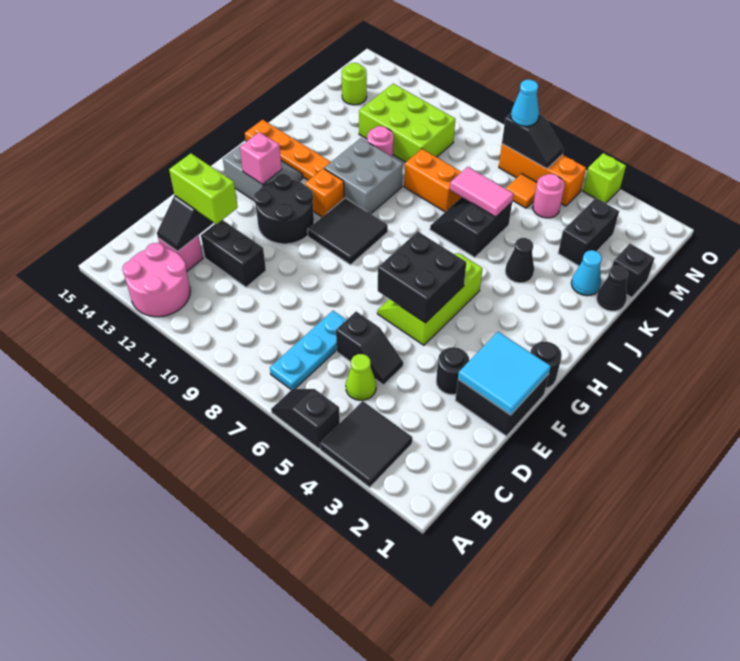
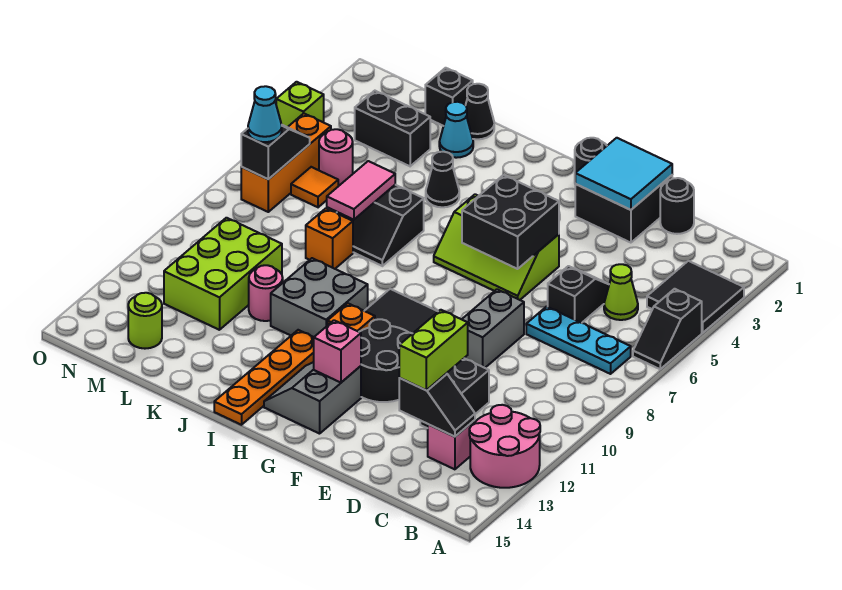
black round brick E3 level 1 -> black round brick D1 level 1
none -> grey brick E8:E9 level 1
orange brick K8:K9 level 1 -> orange brick K8 level 1

